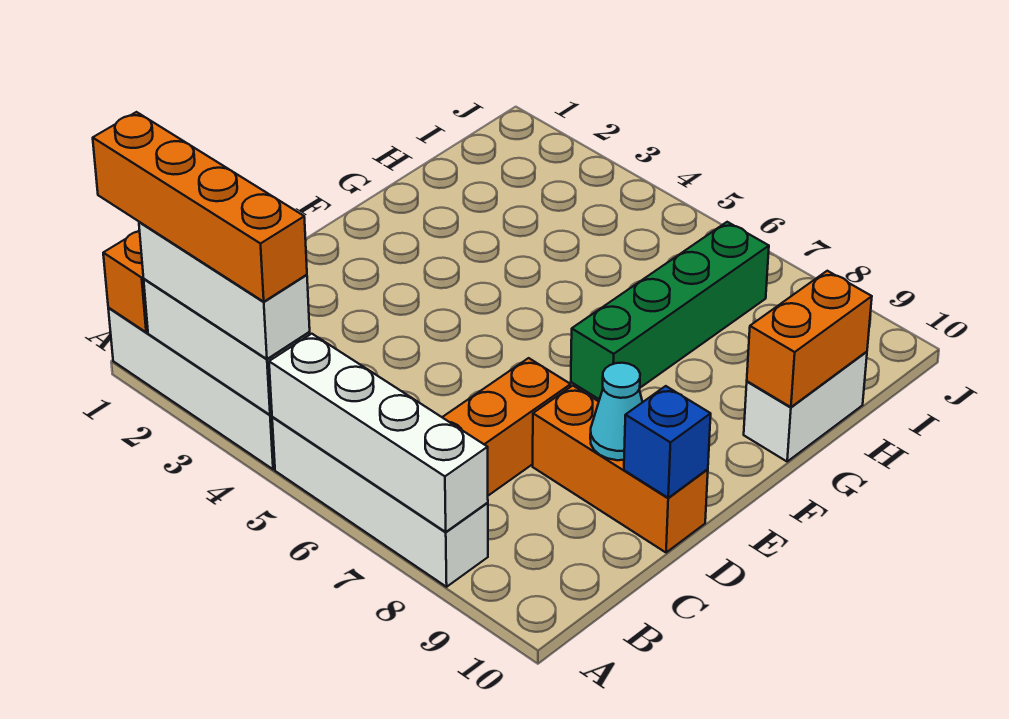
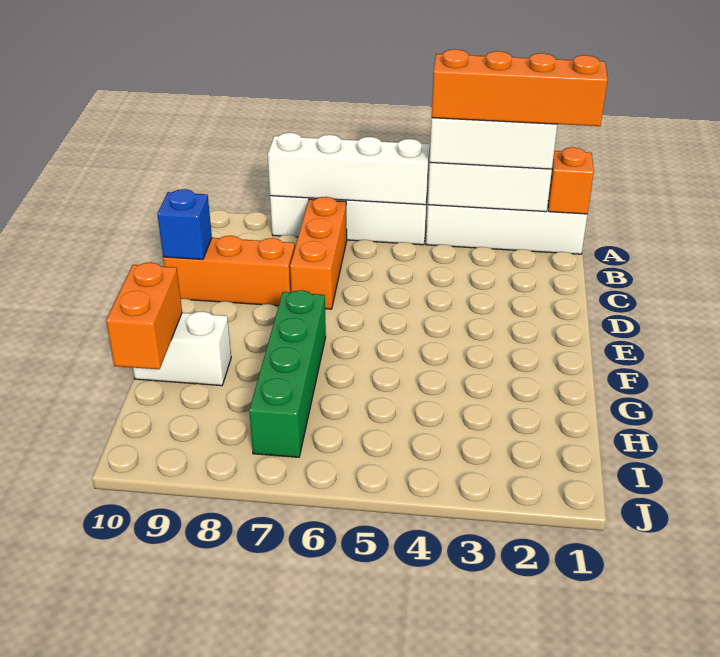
cyan cone D9 level 2 -> none
white brick G10:H10 level 1 -> white brick G9:G10 level 1

